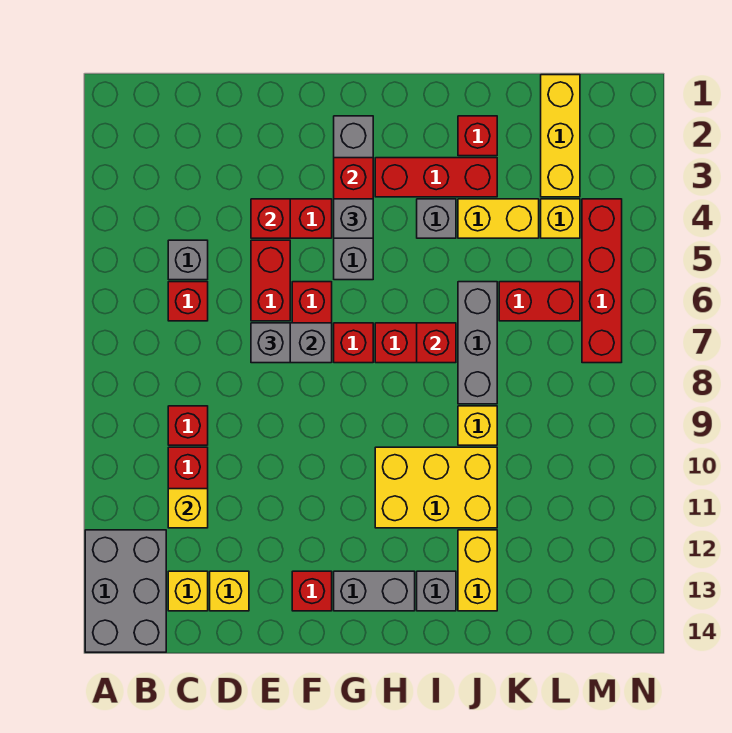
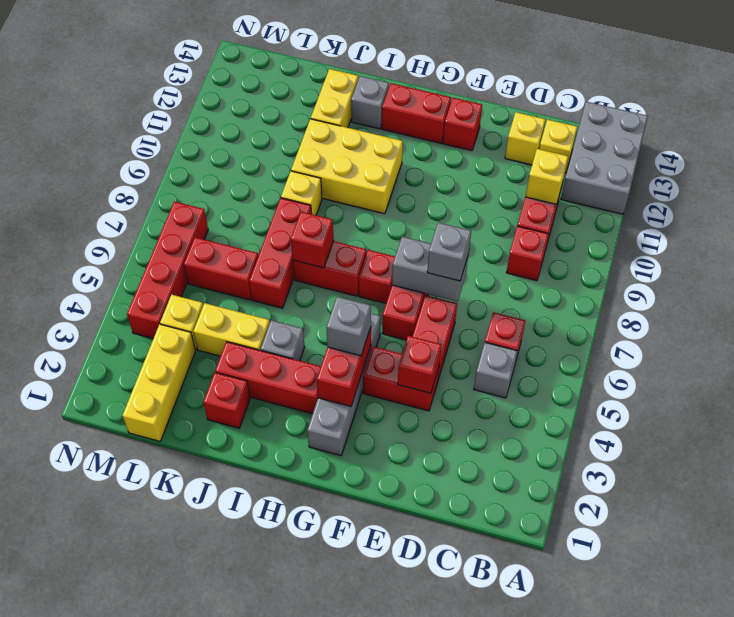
grey brick G13:H13 level 1 -> red brick G13:H13 level 1
grey brick J6:J8 level 1 -> red brick J6:J8 level 1

